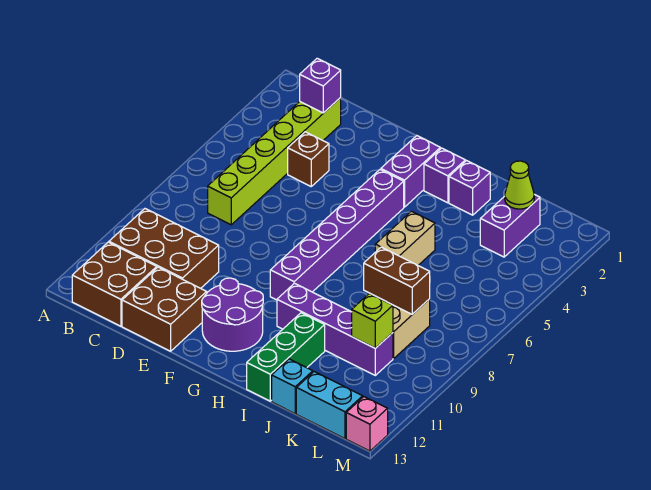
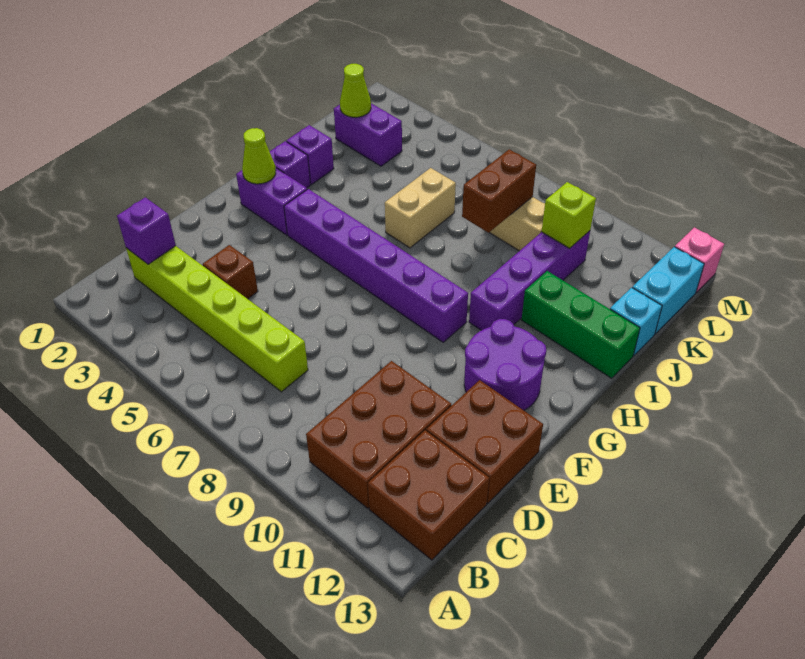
none -> lime cone G2 level 2
tan brick I5:I6 level 1 -> tan brick I6:J6 level 1

